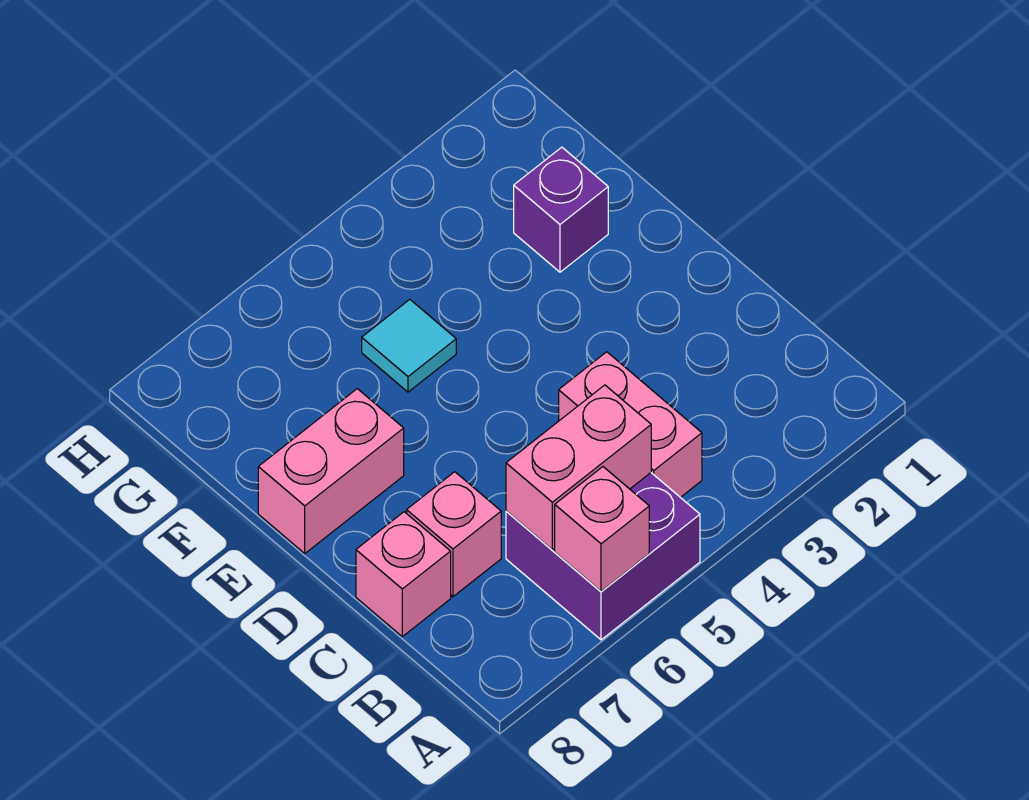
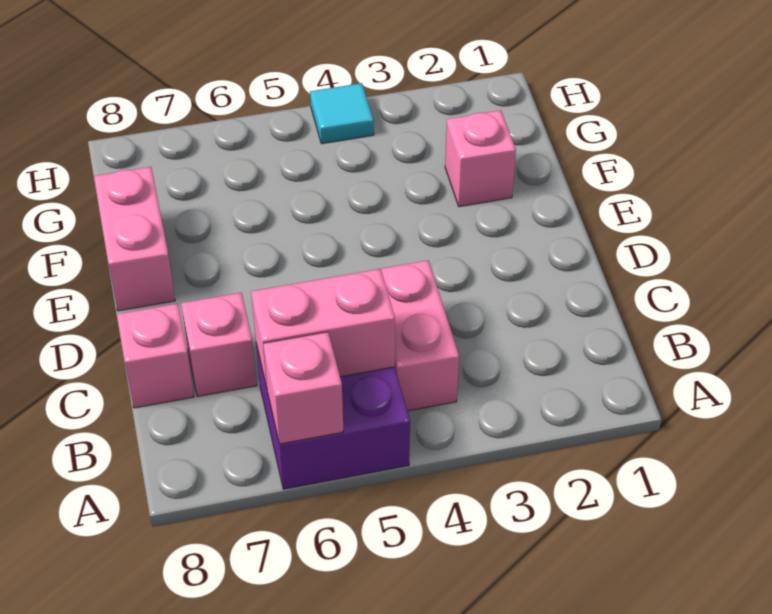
pink brick E7:E8 level 1 -> pink brick E8:F8 level 1
purple brick F2 level 1 -> pink brick F2 level 1
cyan tile F5 level 1 -> cyan tile H4 level 1

